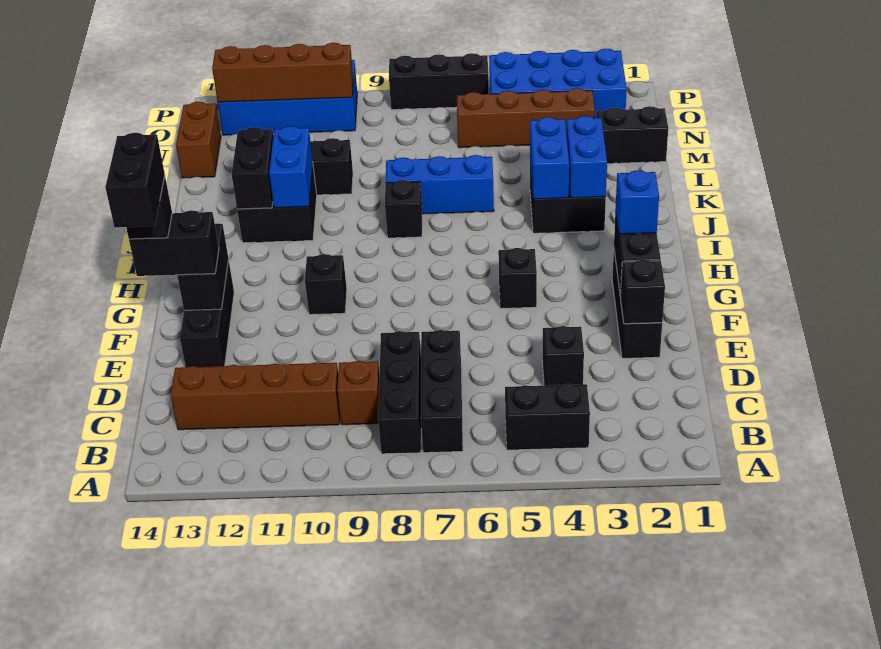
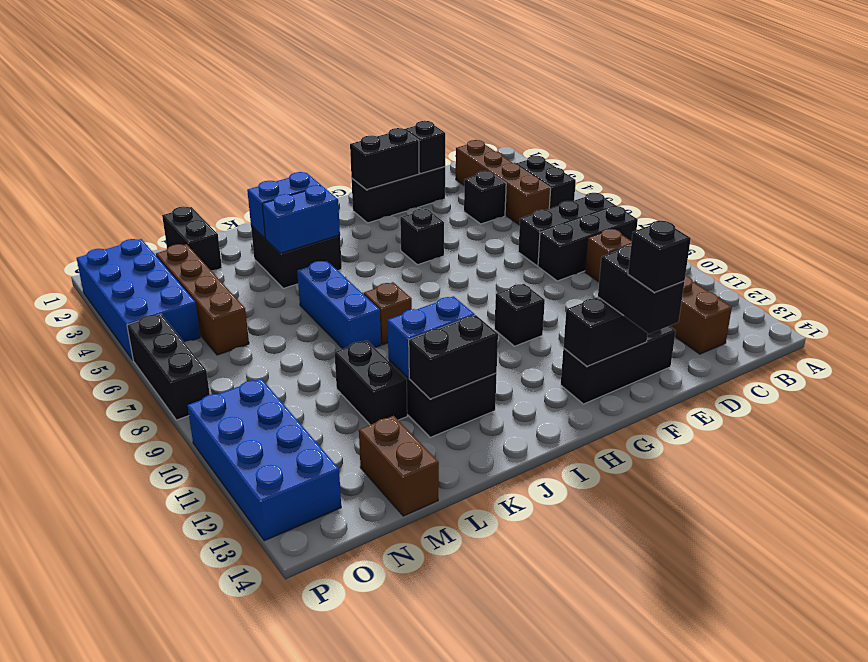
black brick E14:F14 level 5 -> none
blue brick G2 level 3 -> none
black brick J8 level 1 -> brown brick J8 level 1
brown brick M14:N14 level 1 -> brown brick M13:M14 level 1
brown brick O10:O13 level 2 -> brown brick C2:C5 level 1

